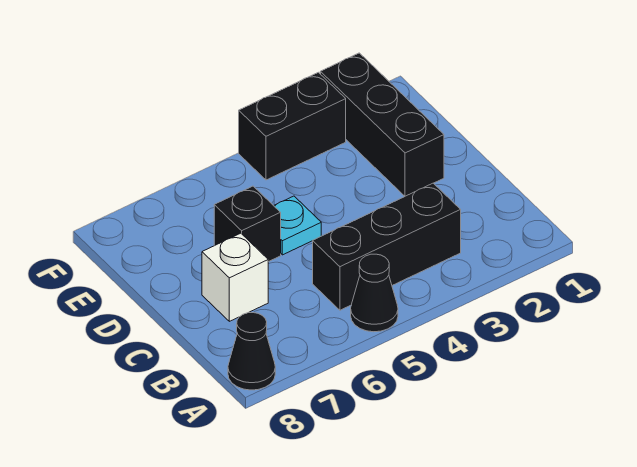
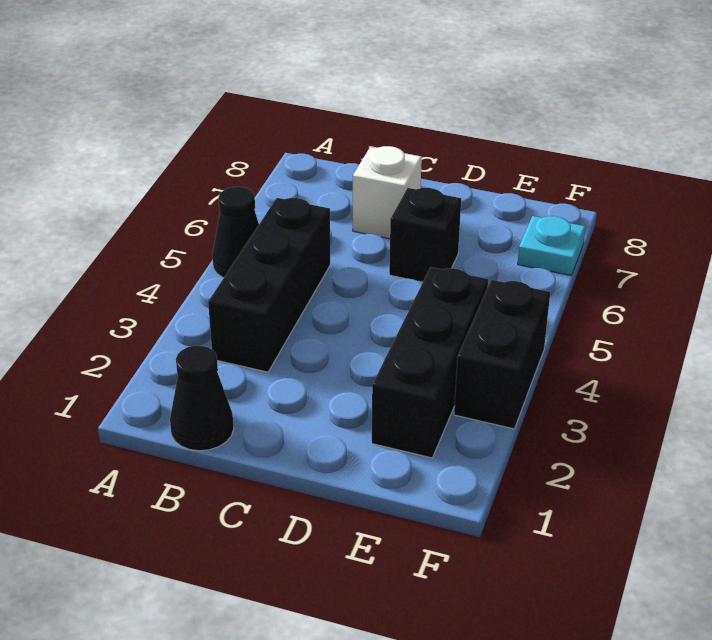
black cone A8 level 1 -> black cone B1 level 1
black brick D2:F2 level 1 -> black brick E2:E4 level 1
cyan plate D5 level 1 -> cyan plate F7 level 1

